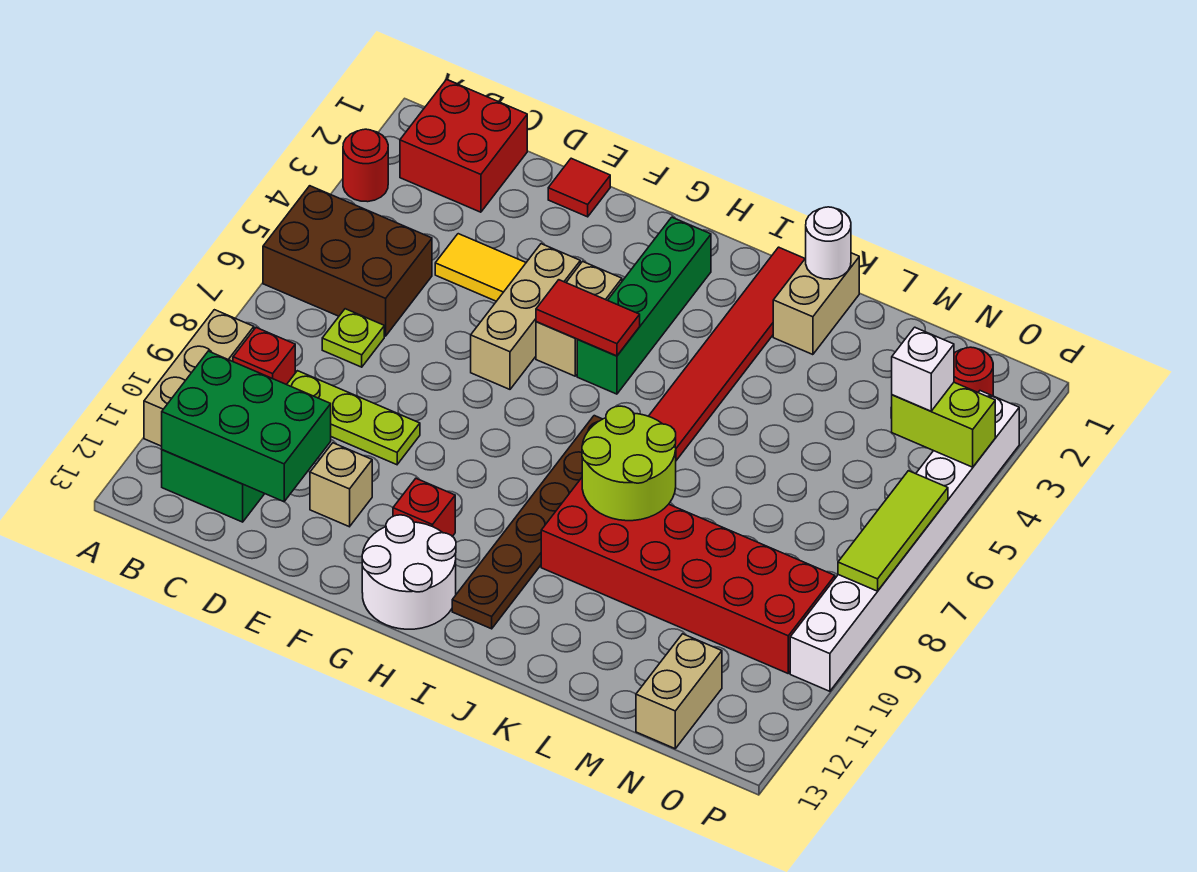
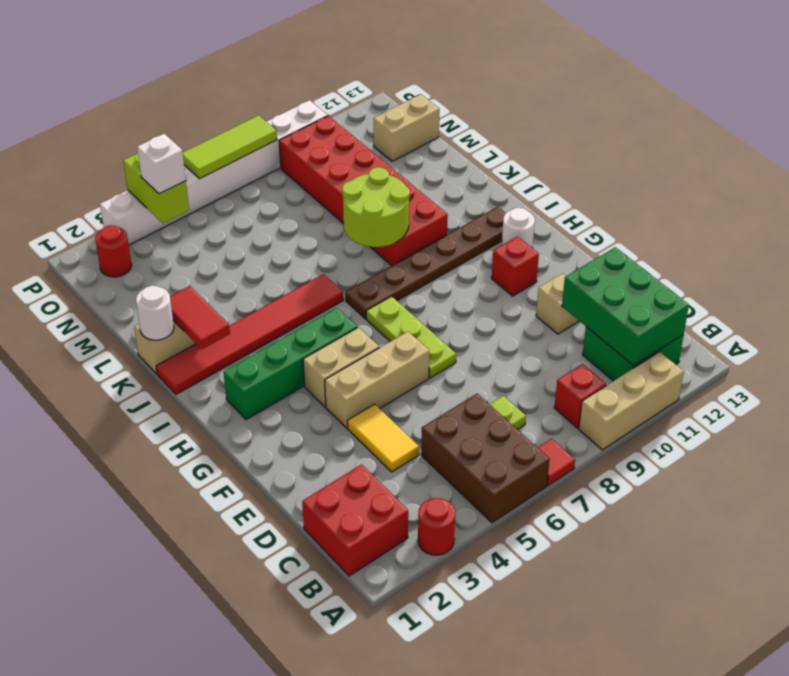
lime plate C9:E9 level 1 -> lime plate F7:H7 level 1
red tile E1 level 1 -> red tile A7 level 1
red tile G5:H5 level 2 -> red tile J2:K2 level 2
white round brick G12:H13 level 1 -> white round brick H12 level 1

